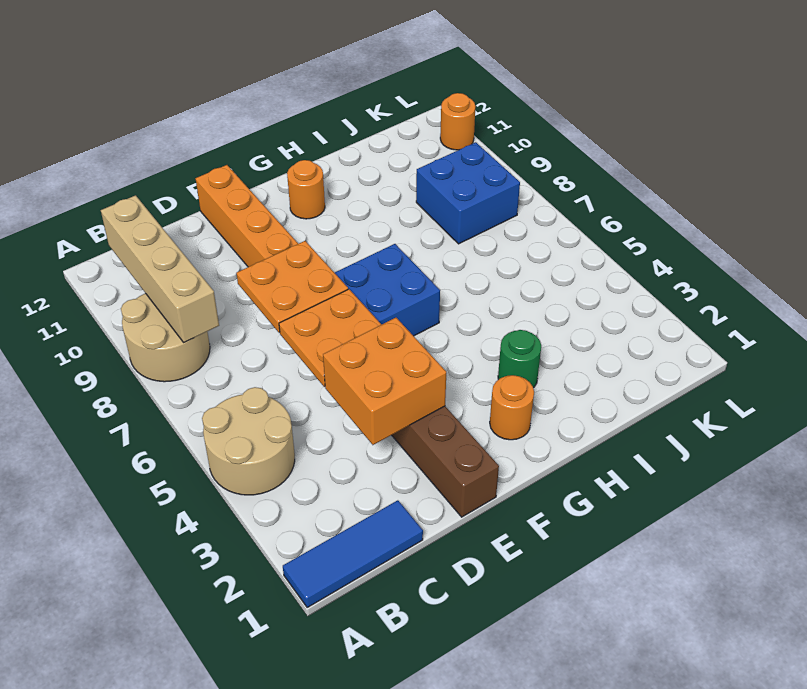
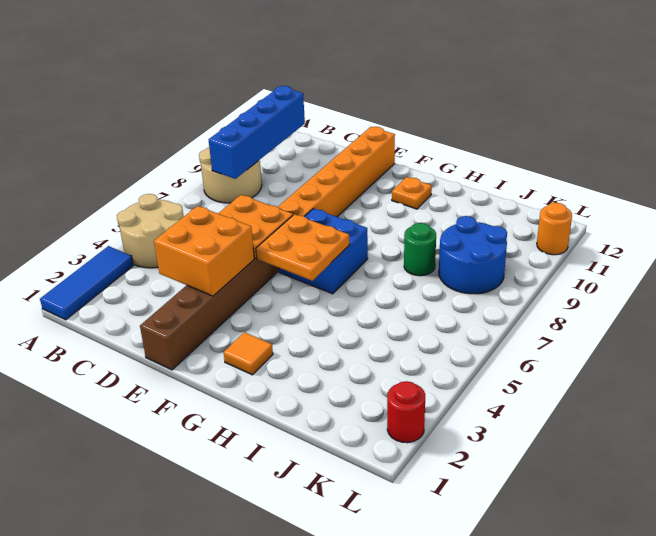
blue tile A1:C1 level 1 -> blue tile A1:A3 level 1
tan brick B8:B11 level 2 -> blue brick B8:B11 level 2
orange plate D7:E8 level 2 -> orange plate F5:G6 level 2
orange round brick G2 level 1 -> orange tile G2 level 1
orange round brick G11 level 1 -> orange plate G11 level 1
green round brick H3 level 1 -> green round brick I8 level 1
blue brick J8:K9 level 1 -> blue round brick J8:K9 level 1
none -> red round brick L2 level 1

